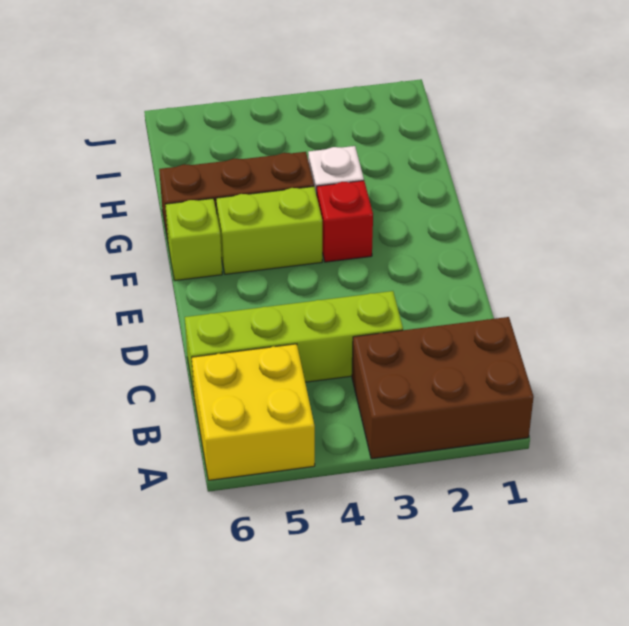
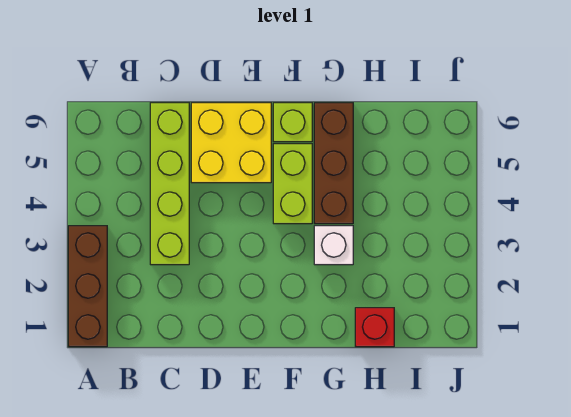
brown brick A1:B3 level 1 -> brown brick A1:A3 level 1
yellow brick A5:B6 level 1 -> yellow brick D5:E6 level 1
red brick F3 level 1 -> red brick H1 level 1

